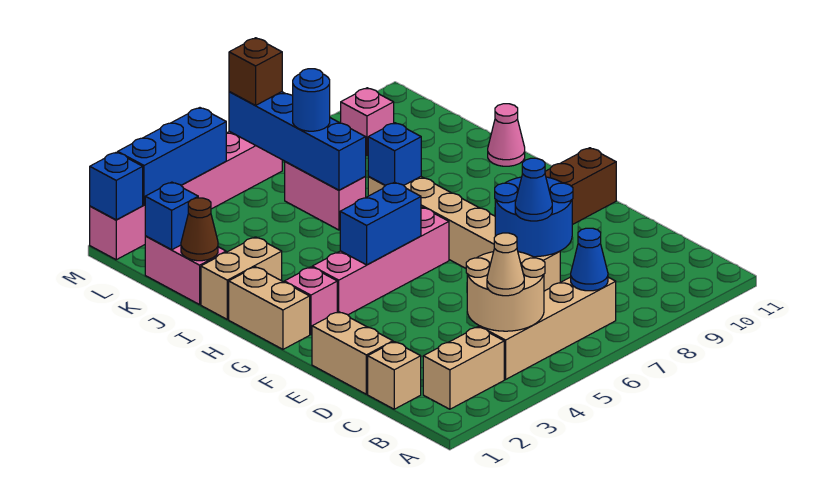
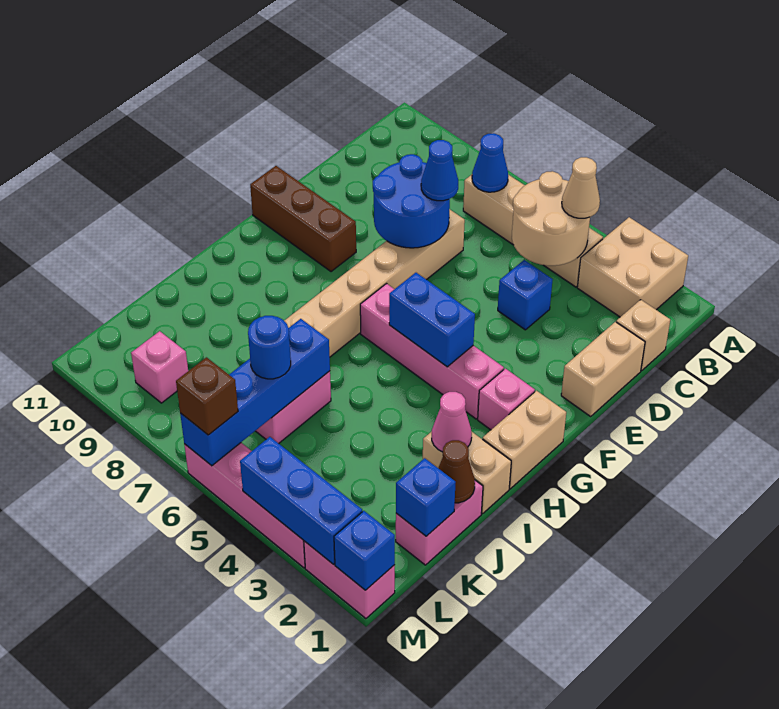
tan brick B2:B3 level 1 -> tan brick A2:B3 level 1
blue brick I7 level 2 -> blue brick D4 level 1
pink cone I11 level 1 -> pink cone I2 level 2

